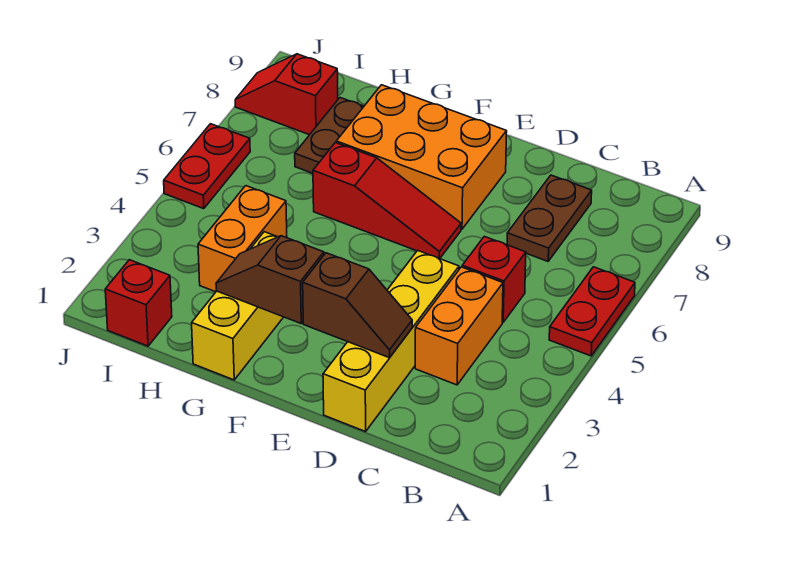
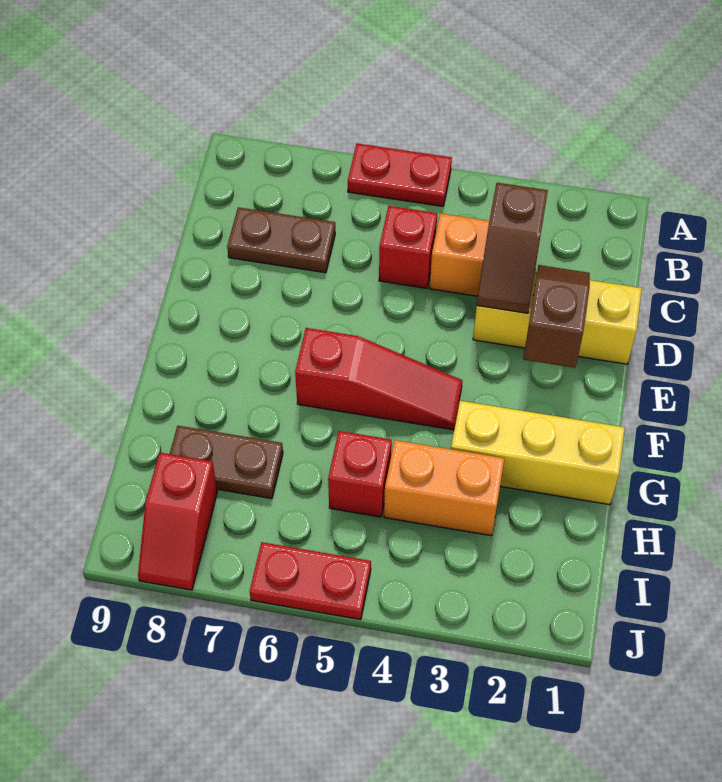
yellow brick D1:D4 level 1 -> yellow brick D1:D3 level 1
red slope E6:G6 level 1 top G -> red slope F4:F6 level 1 top 6
orange brick E7:G8 level 1 -> none
brown slope F2:G2 level 2 top F -> brown slope C3:D3 level 2 top C
red brick I1 level 1 -> red brick H5 level 1

